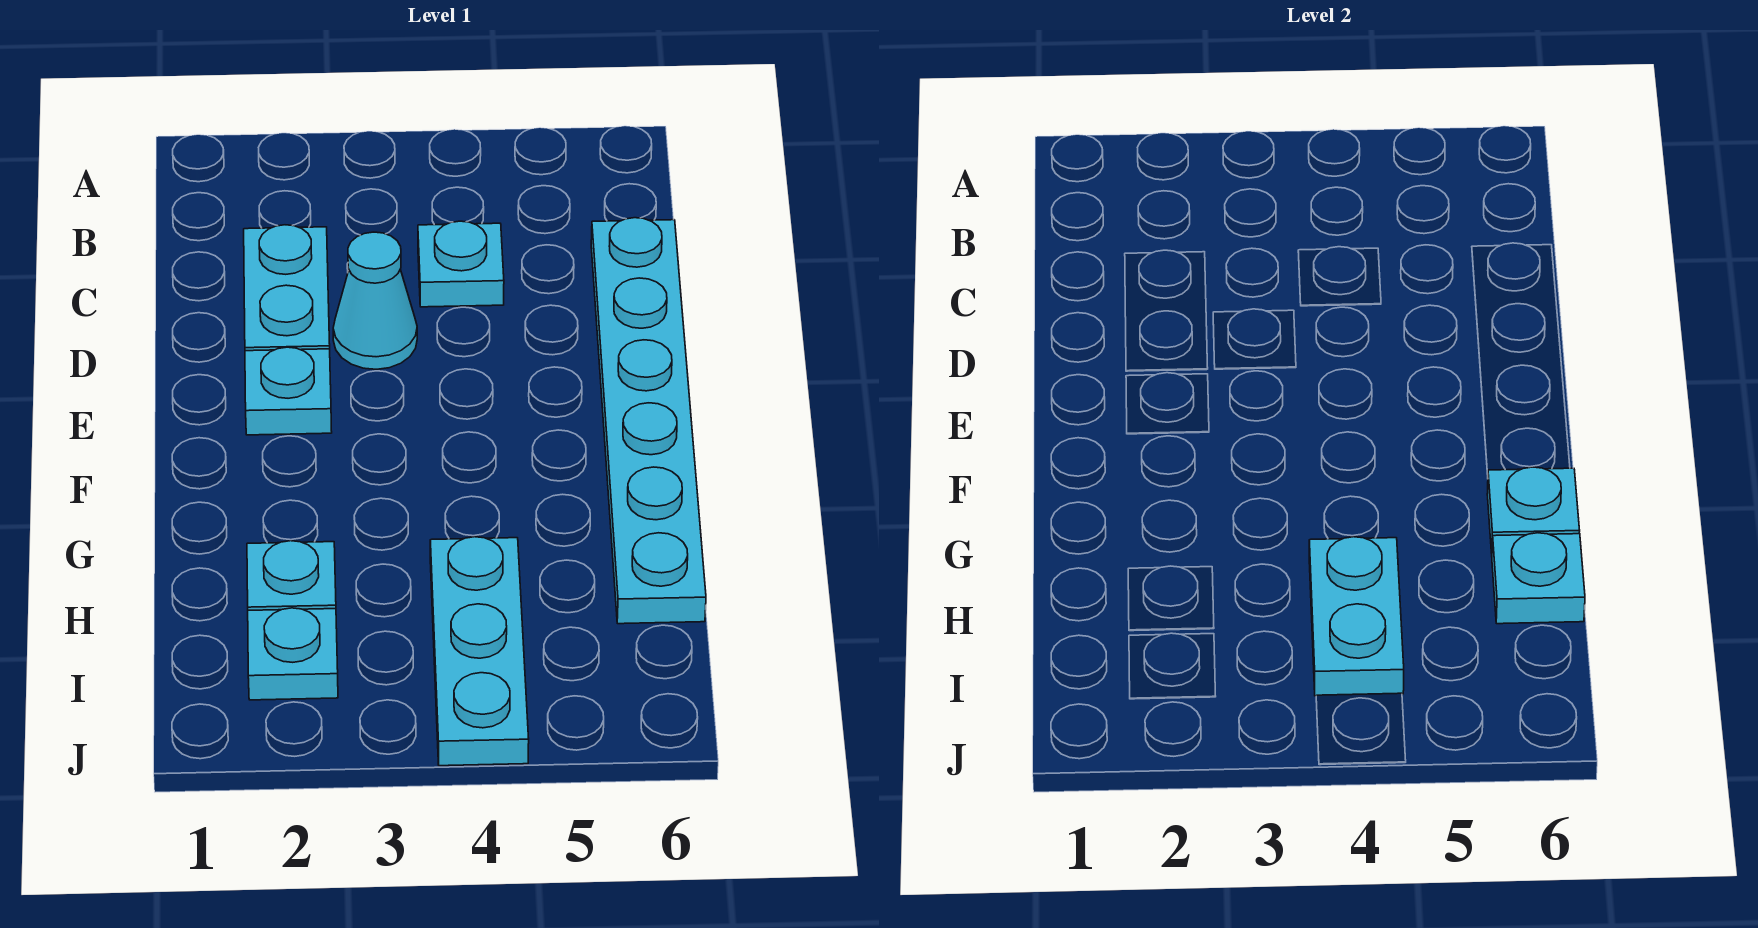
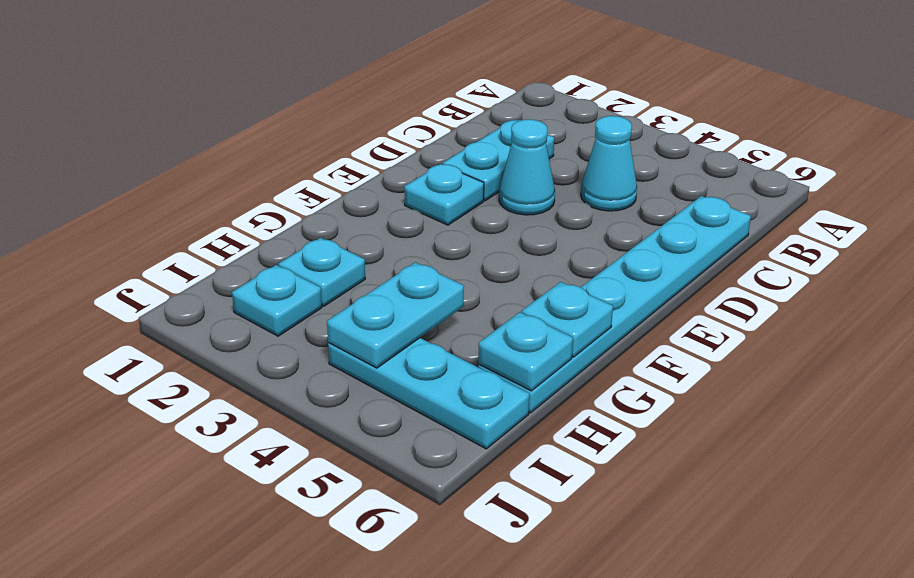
cyan plate C4 level 1 -> cyan cone C4 level 1
cyan plate H4:J4 level 1 -> cyan plate I4:I6 level 1

